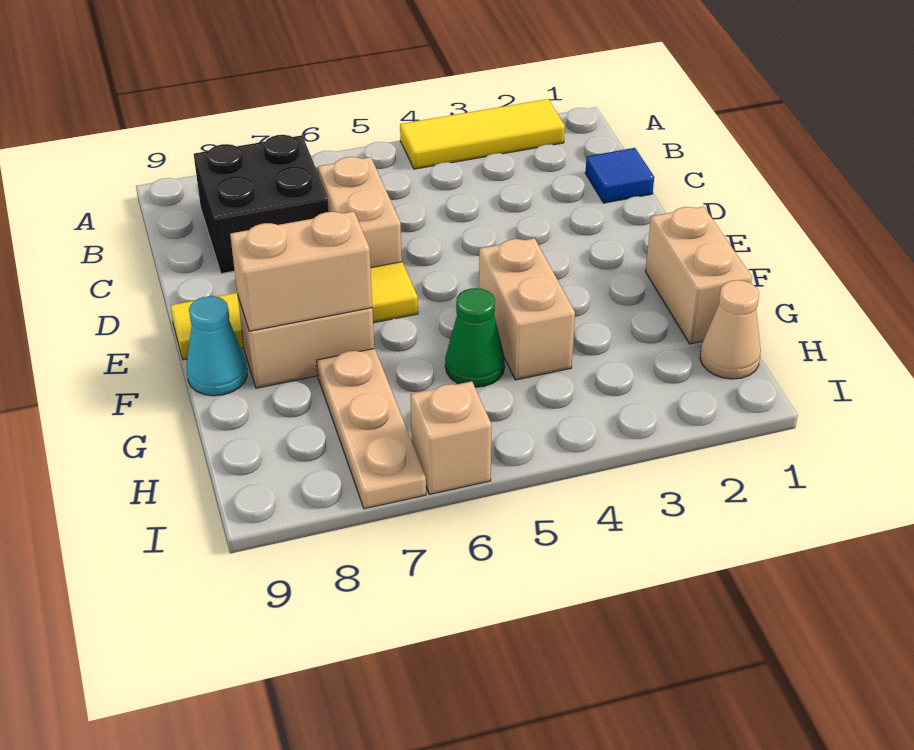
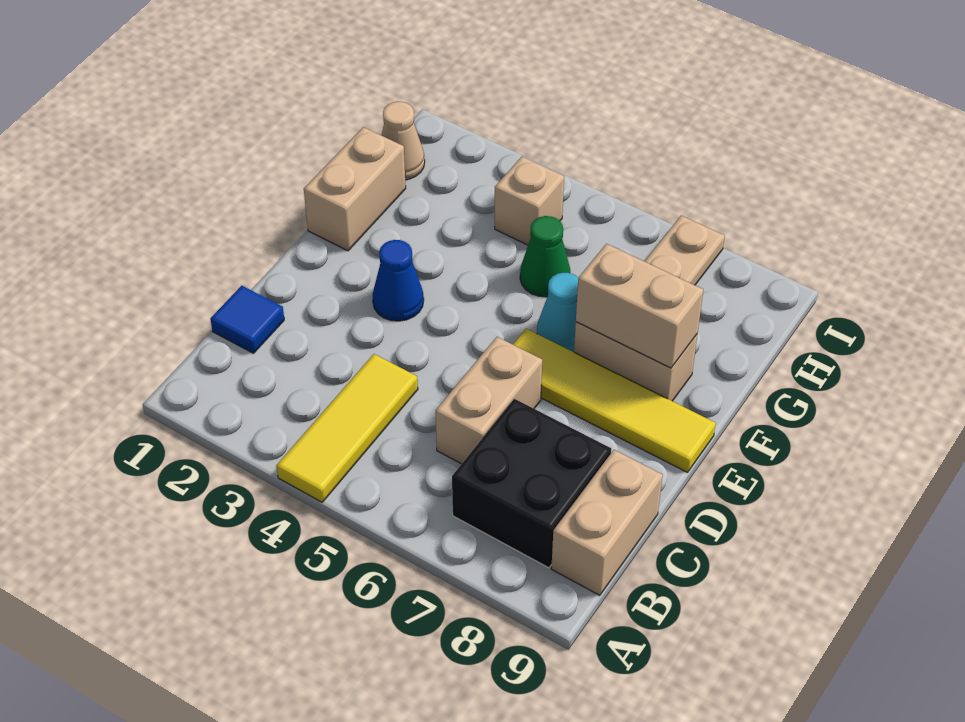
yellow tile A2:A4 level 1 -> yellow tile A4:C4 level 1
none -> blue cone E3 level 1
tan brick F4:G4 level 1 -> tan brick B9:C9 level 1
cyan cone F9 level 1 -> cyan cone F6 level 1
tan brick I6 level 1 -> tan brick H4 level 1

